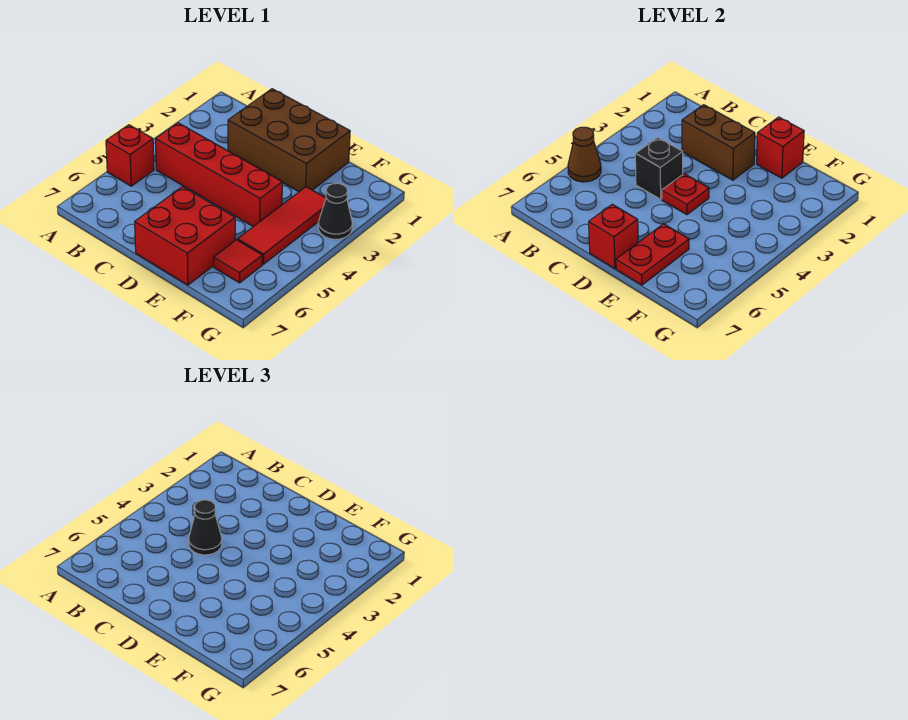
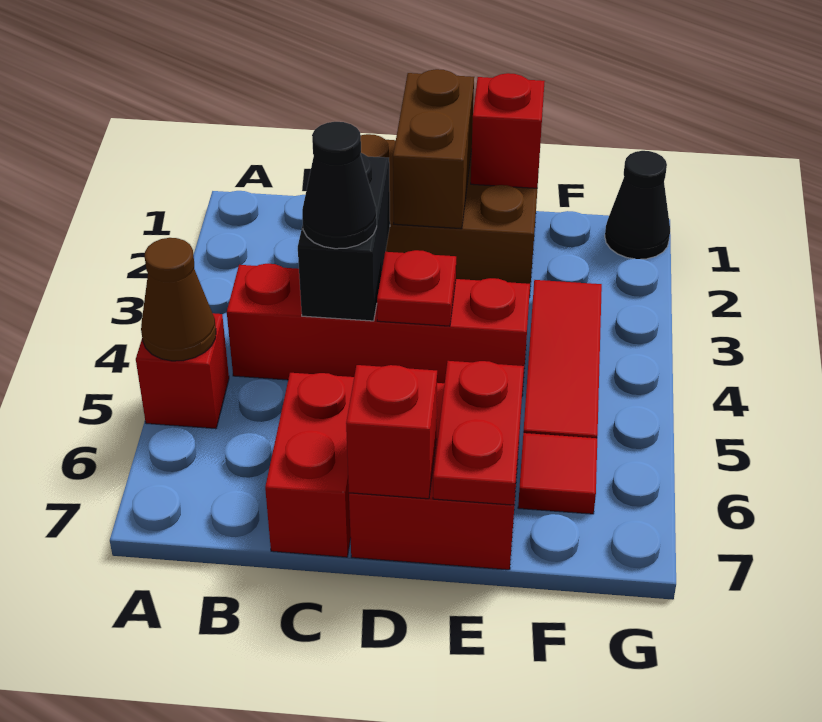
brown brick C2:D2 level 2 -> brown brick D1:D2 level 2
black brick C4 level 2 -> black brick C3:C4 level 2
none -> red brick C6:C7 level 1
black cone G3 level 1 -> black cone G1 level 1

